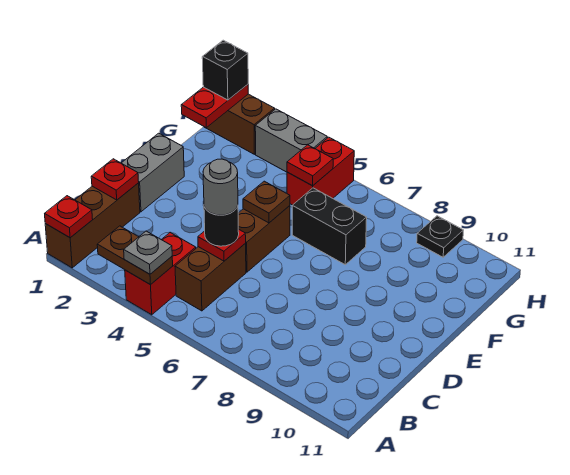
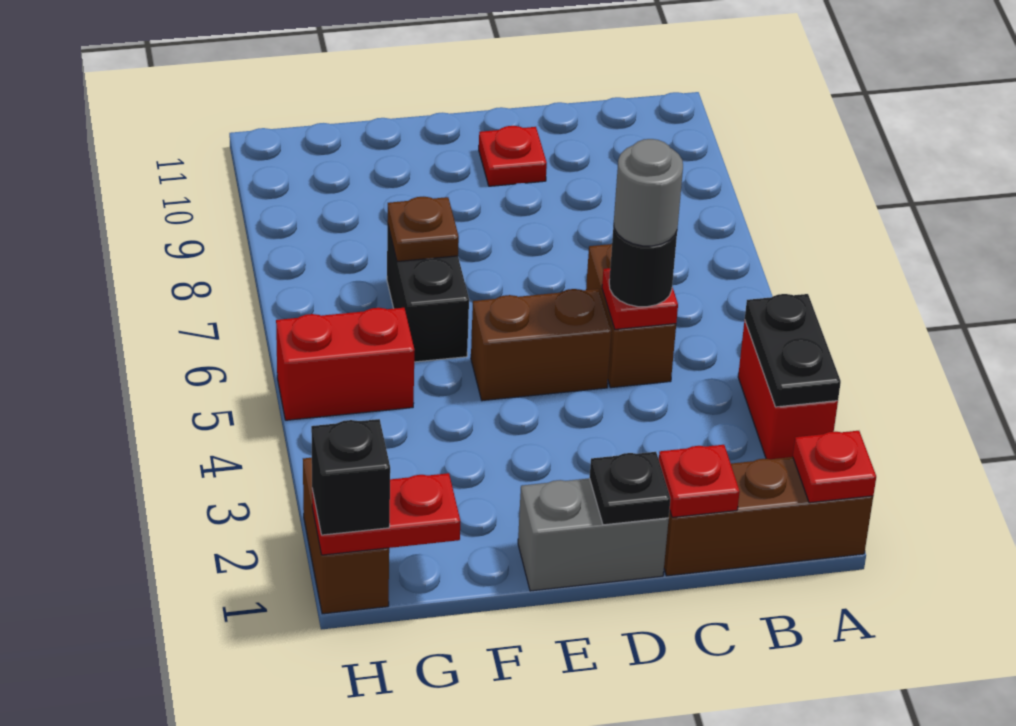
brown plate A3:A4 level 2 -> black plate A3:A4 level 2
red brick A4:B4 level 1 -> red brick A3:A4 level 1
grey plate A4 level 3 -> none
brown brick B5:C5 level 1 -> brown brick C5:C6 level 1
brown plate E5 level 2 -> brown plate F7 level 2
red plate G5 level 2 -> red plate D10 level 1
grey brick H3:H4 level 1 -> none
black plate H9 level 1 -> black plate D1 level 2

